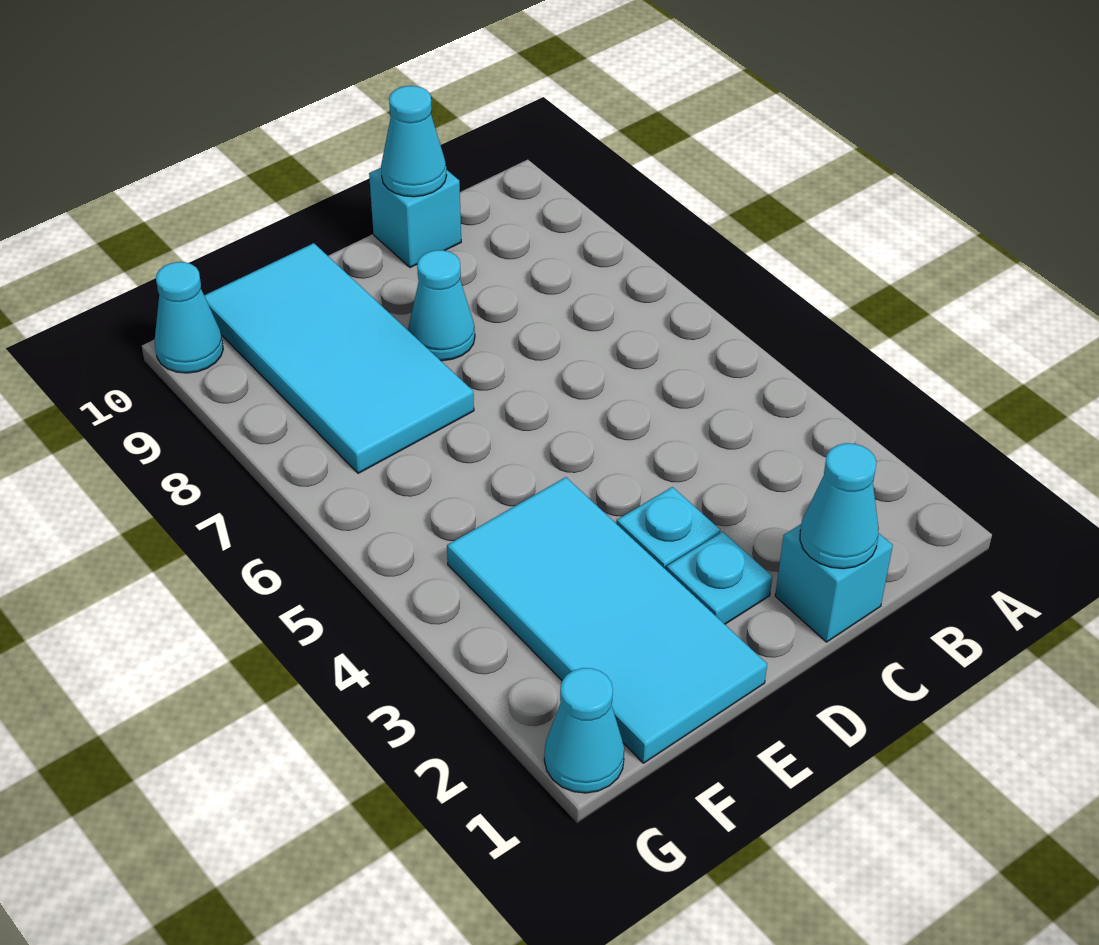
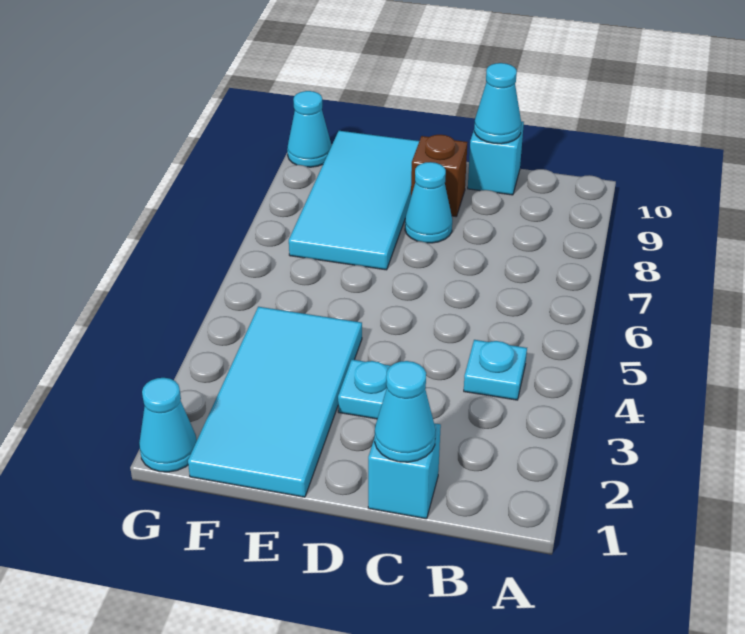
cyan plate D2 level 1 -> cyan plate B4 level 1
none -> brown brick D9 level 1

